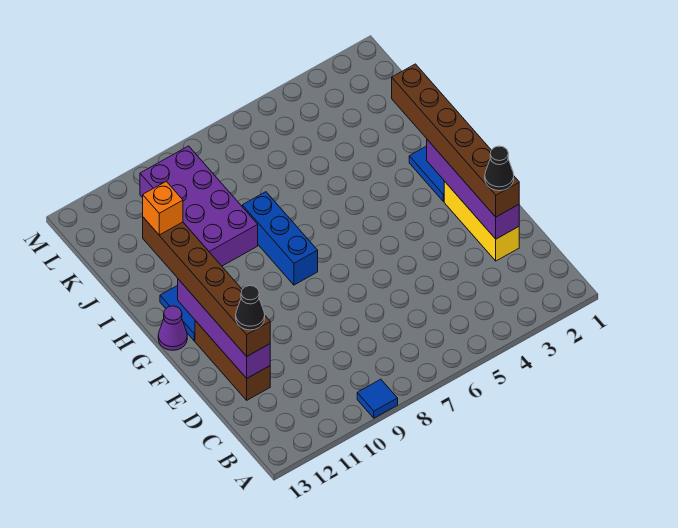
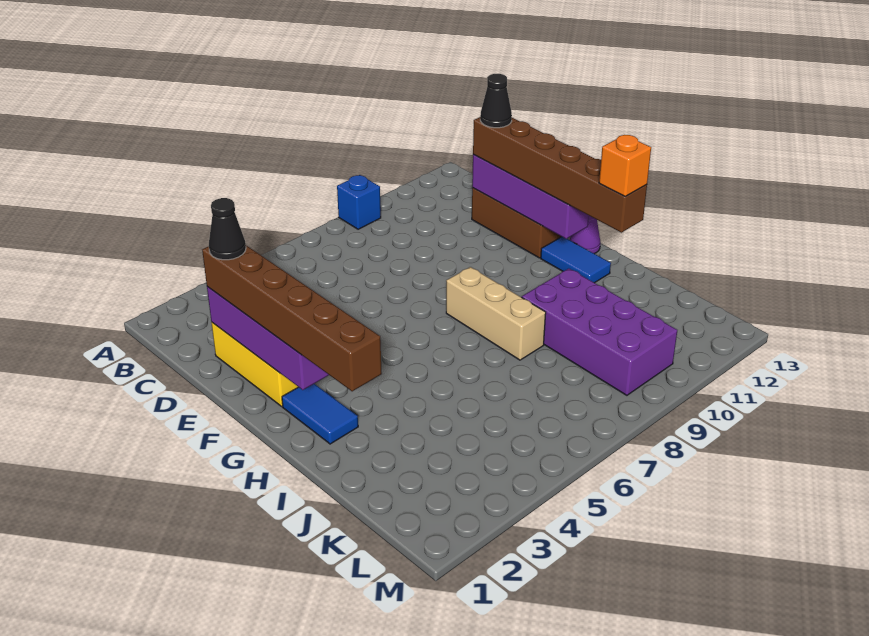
blue tile A9 level 1 -> blue brick A9 level 1
blue brick G8:I8 level 1 -> tan brick G8:I8 level 1

